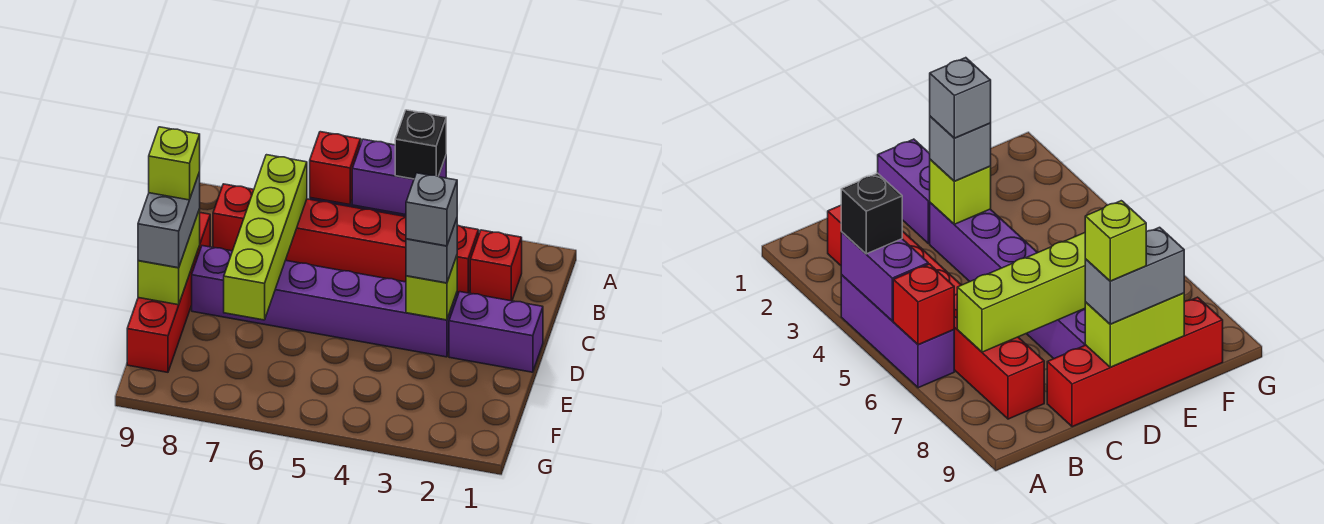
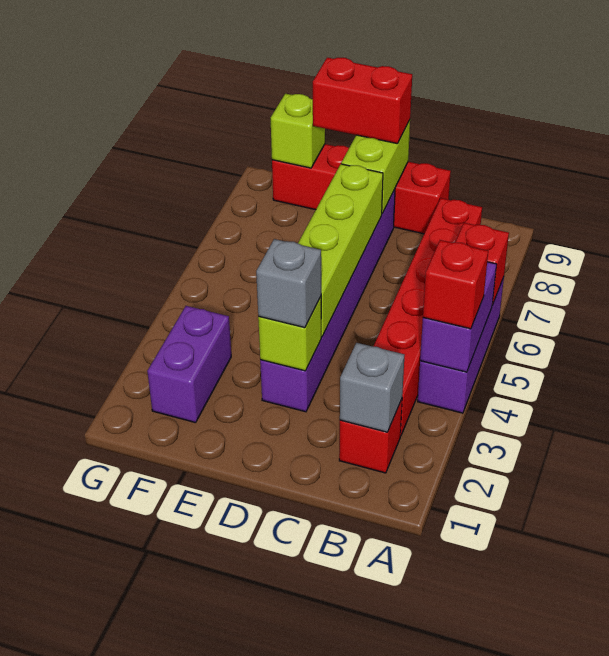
black brick A4 level 3 -> red brick A4 level 3
lime brick B7:E7 level 2 -> lime brick D4:D7 level 2
purple brick D1:D2 level 1 -> purple brick F2:F3 level 1
grey brick D3 level 4 -> grey brick B2 level 2
lime brick D9:E9 level 2 -> lime brick D8:D9 level 2
grey brick D9:E9 level 3 -> red brick D9:E9 level 3
lime brick D9 level 4 -> lime brick F9 level 2

